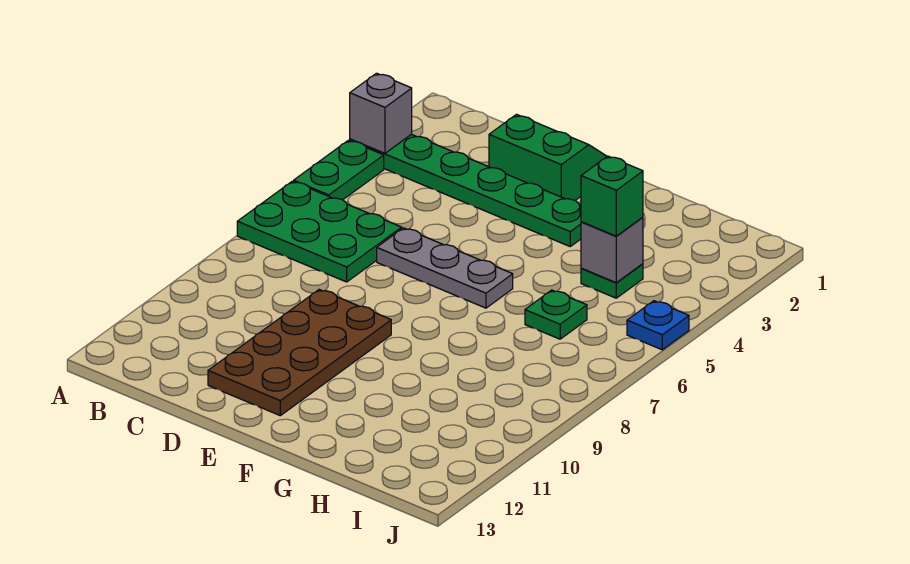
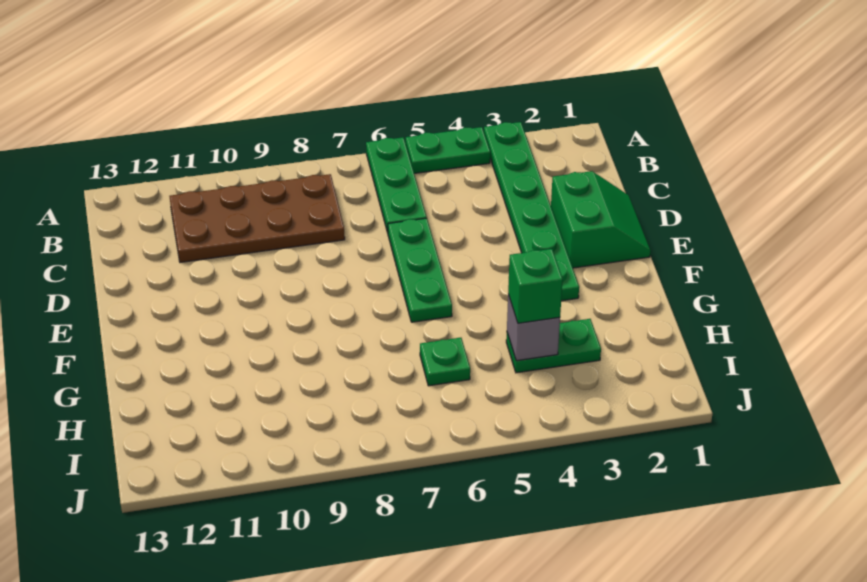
grey brick A3 level 2 -> none
green plate A6:C7 level 1 -> green plate A6:C6 level 1
grey plate D6:F6 level 1 -> green plate D6:F6 level 1
brown plate D9:E12 level 1 -> brown plate B8:C11 level 1
green plate H4 level 1 -> green plate H3:H4 level 1
blue plate J5 level 1 -> none

